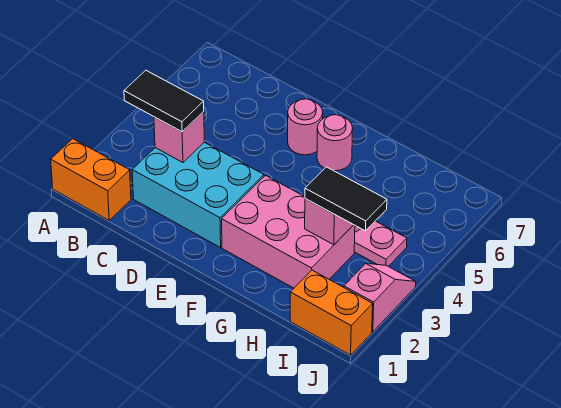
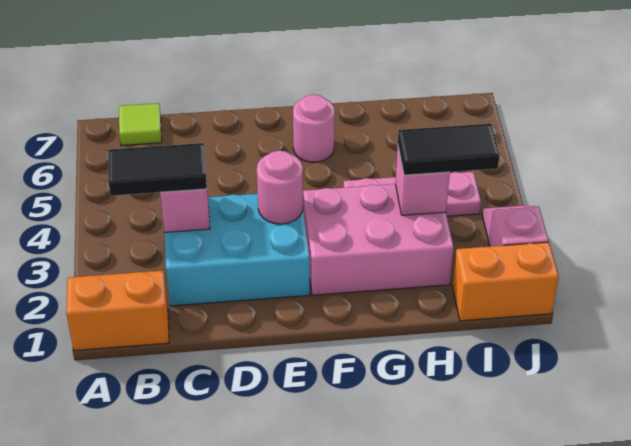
none -> lime tile B7 level 1
pink round brick E6 level 1 -> pink round brick E3 level 2

